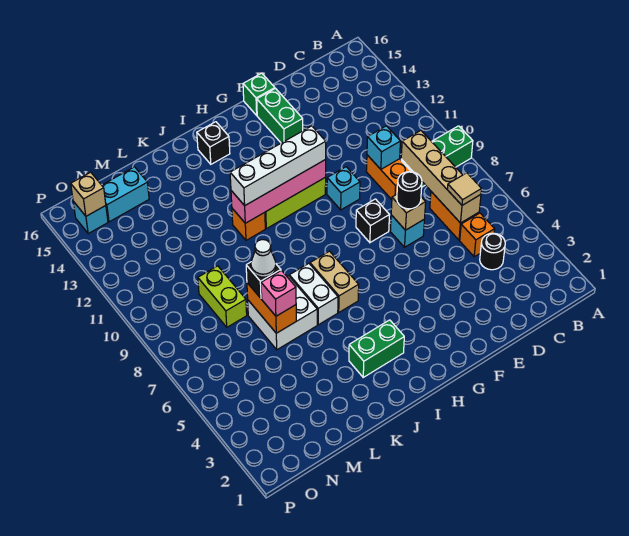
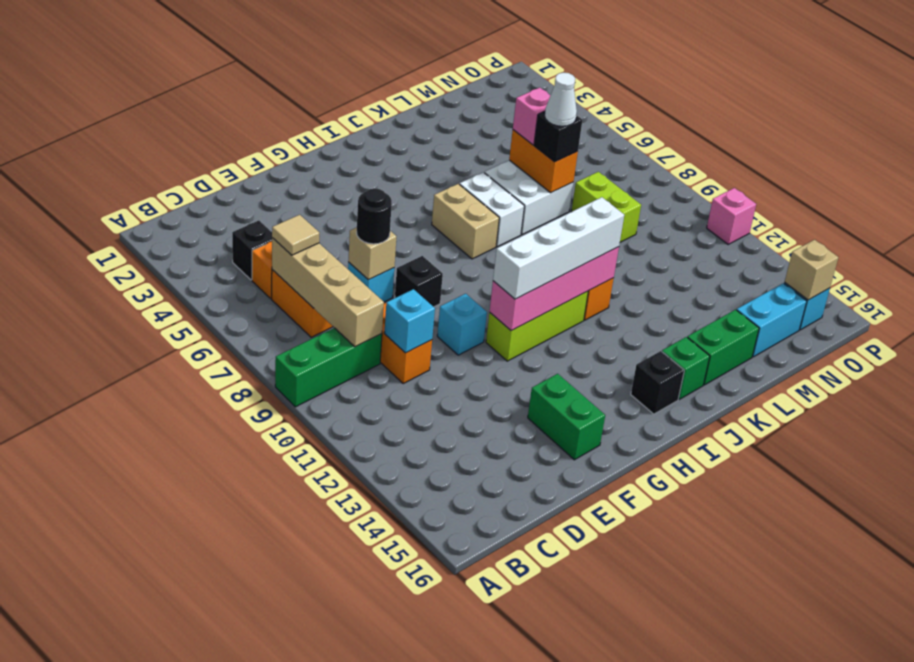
black round brick C4 level 1 -> black brick C4 level 1
green brick F16 level 1 -> green brick J15 level 1
green brick I3:J3 level 1 -> green brick K15:L15 level 1
none -> pink brick P11 level 1

